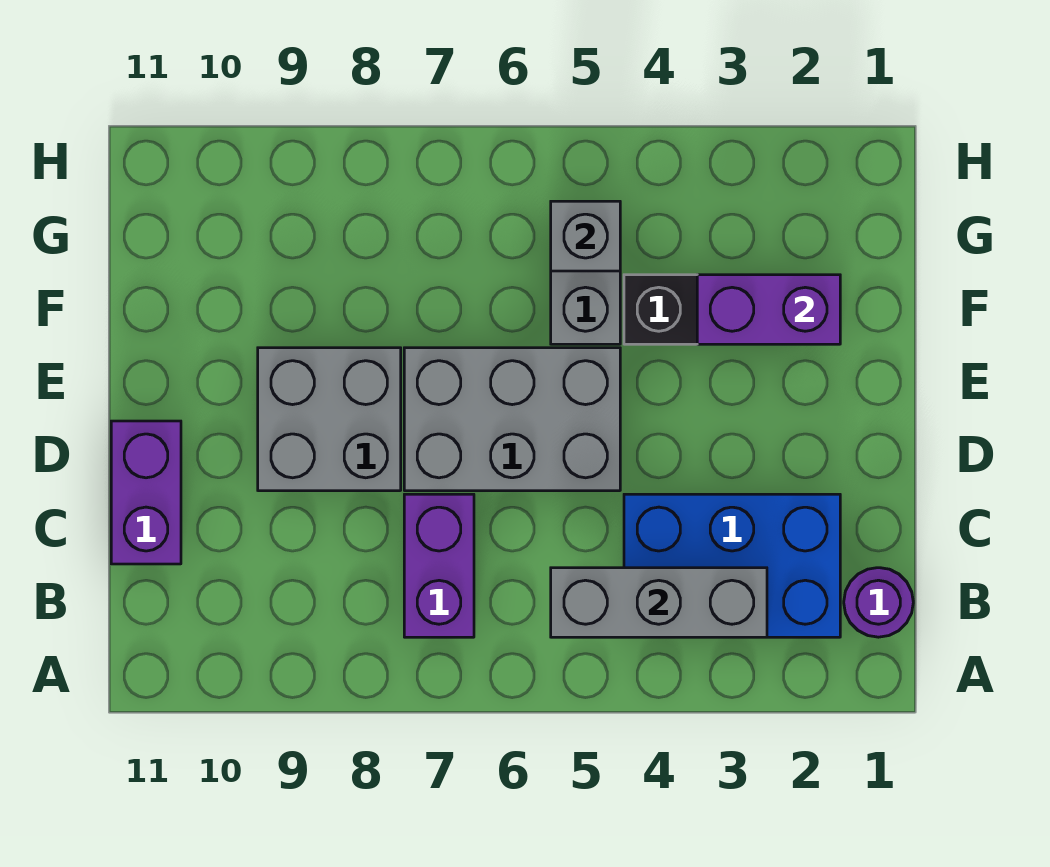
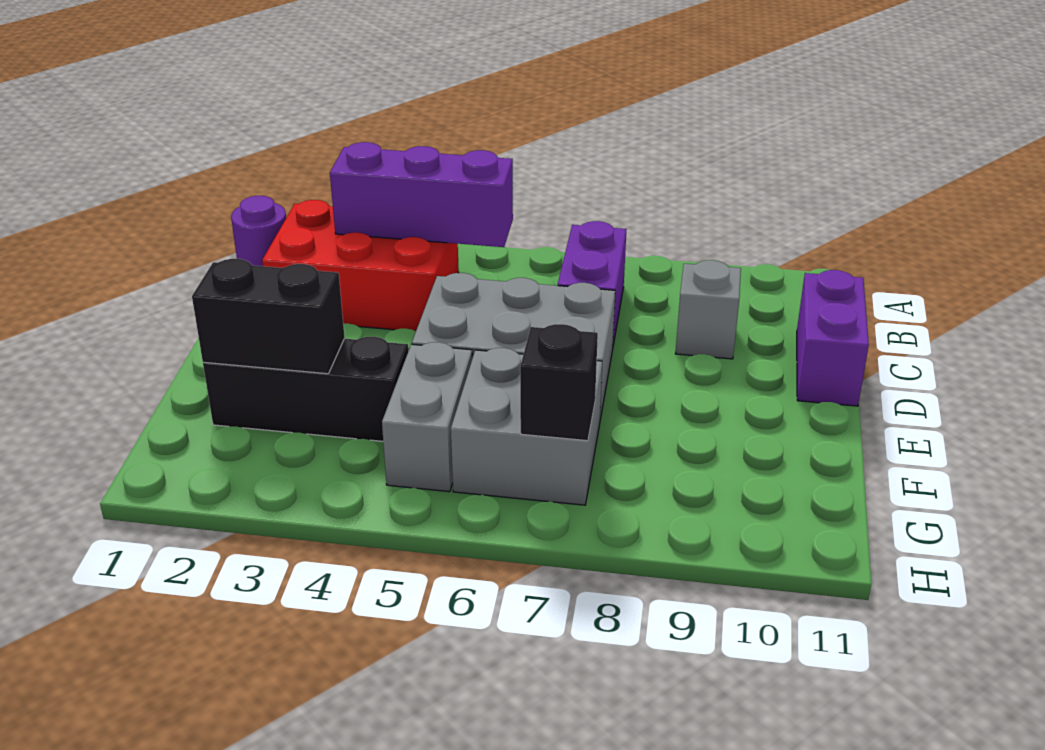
blue brick B2:C4 level 1 -> red brick B2:C4 level 1
grey brick B3:B5 level 2 -> purple brick B3:B5 level 2
grey brick D8:E9 level 1 -> grey brick F6:G7 level 1
purple brick F2:F3 level 2 -> black brick F2:F3 level 2
grey brick G5 level 2 -> grey brick C9 level 1
none -> black brick G7 level 2

